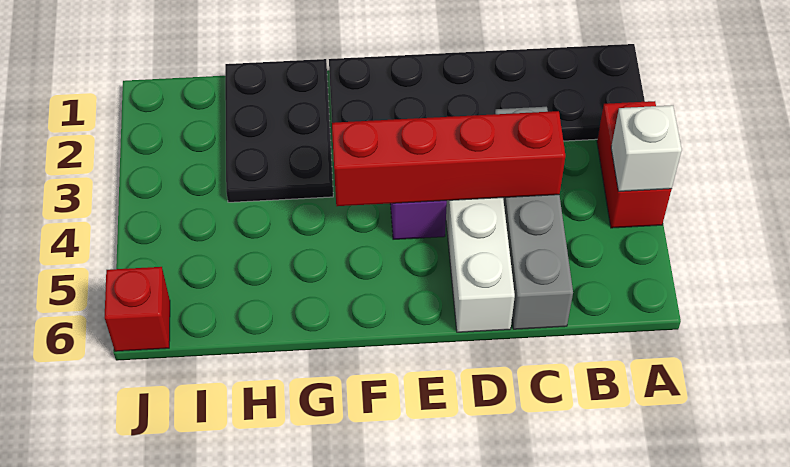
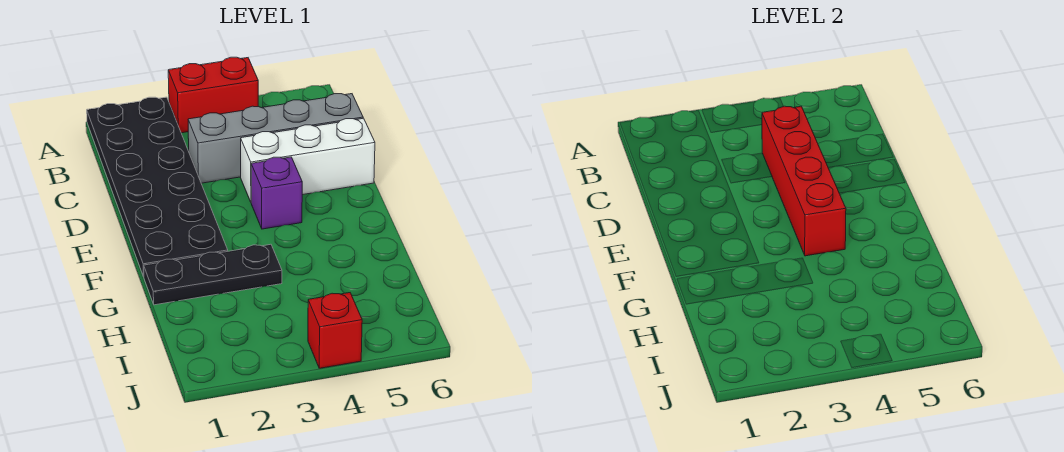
white brick A4 level 2 -> none
black plate G1:H3 level 1 -> black plate G1:G3 level 1
red brick J6 level 1 -> red brick J4 level 1

